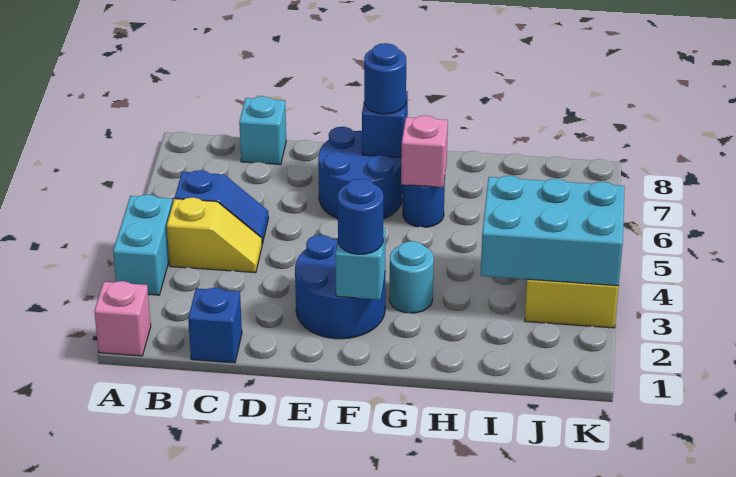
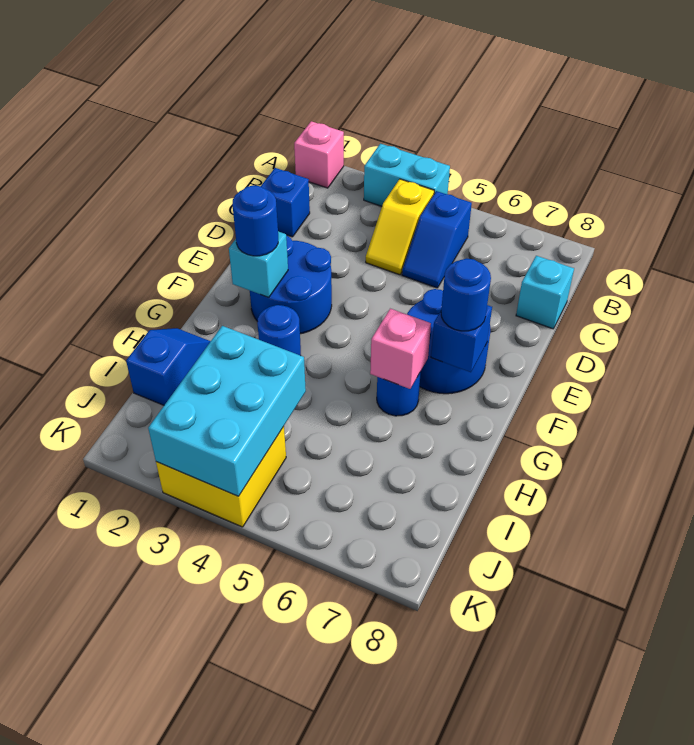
cyan round brick G3 level 1 -> blue round brick G3 level 1
none -> blue slope H1:I1 level 1 top I

